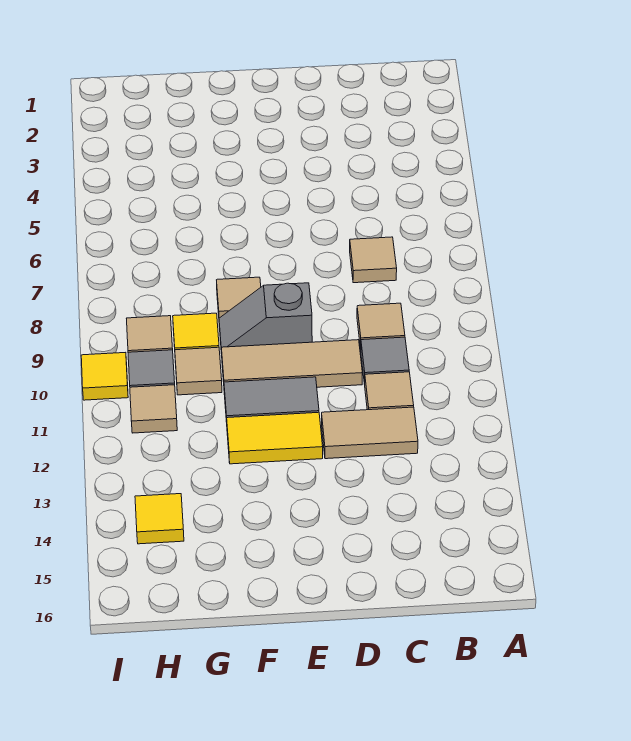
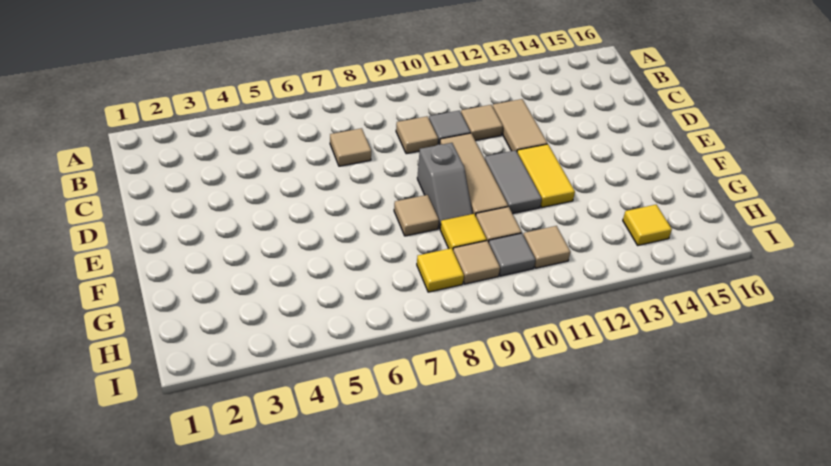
yellow tile I10 level 1 -> yellow tile H8 level 1

